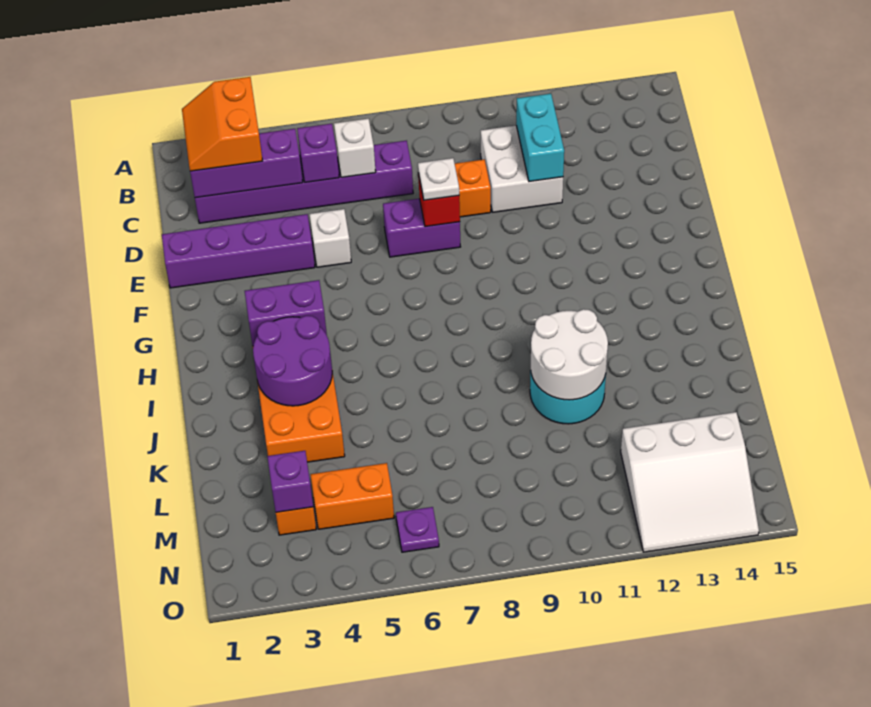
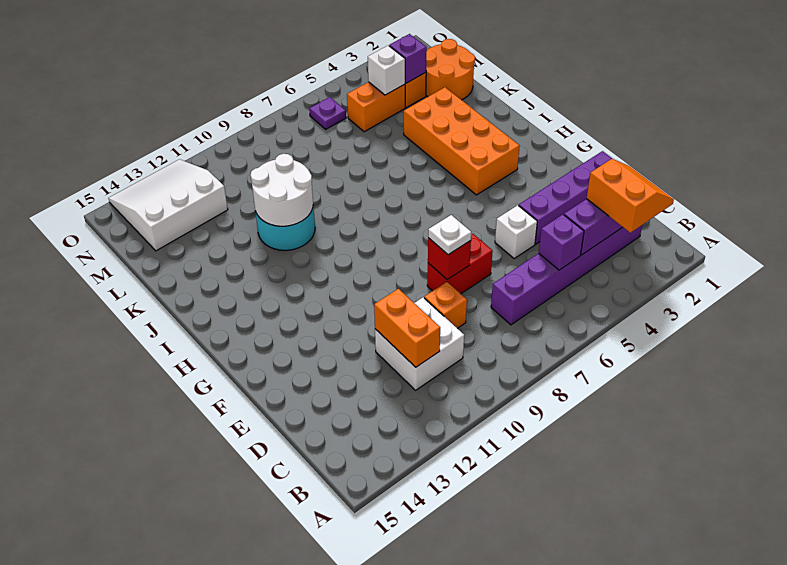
white brick C6 level 2 -> white brick M4 level 2
cyan brick C11:D11 level 2 -> orange brick C11:D11 level 2
purple brick E7:E8 level 1 -> red brick E7:E8 level 1
purple brick H3:H4 level 2 -> none
purple round brick I3:J4 level 2 -> none
none -> orange round brick L1:M2 level 1

